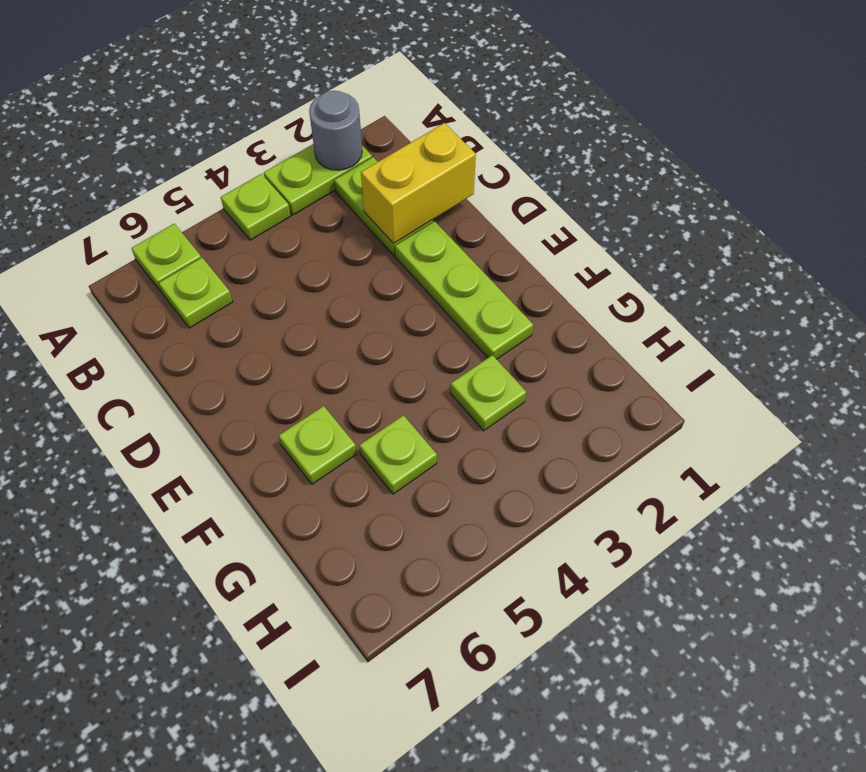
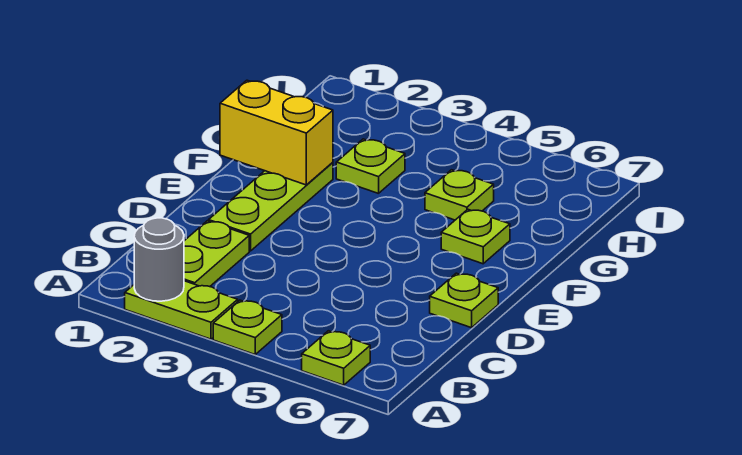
lime plate B6 level 1 -> lime plate D7 level 1
yellow brick C1:C2 level 2 -> yellow brick F1:F2 level 2

